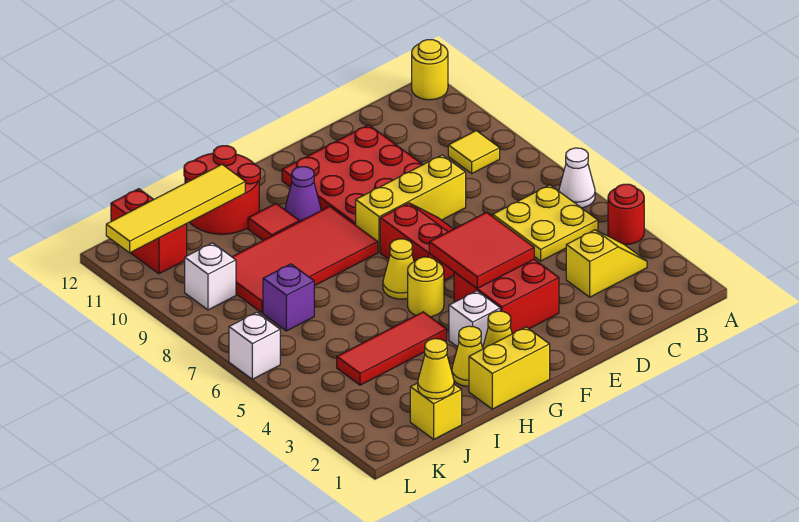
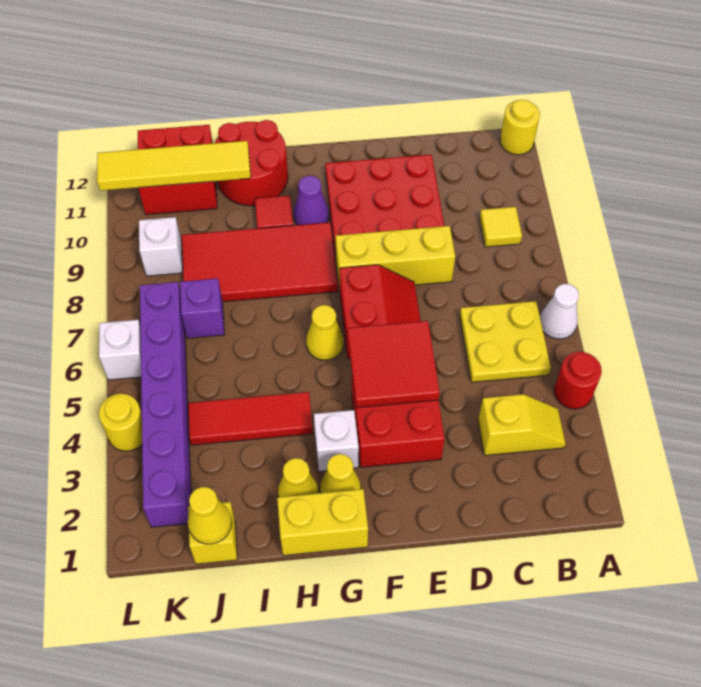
yellow round brick G5 level 1 -> yellow round brick L4 level 1
none -> purple brick K2:K7 level 1
red brick K11:K12 level 1 -> red brick J11:K12 level 1

